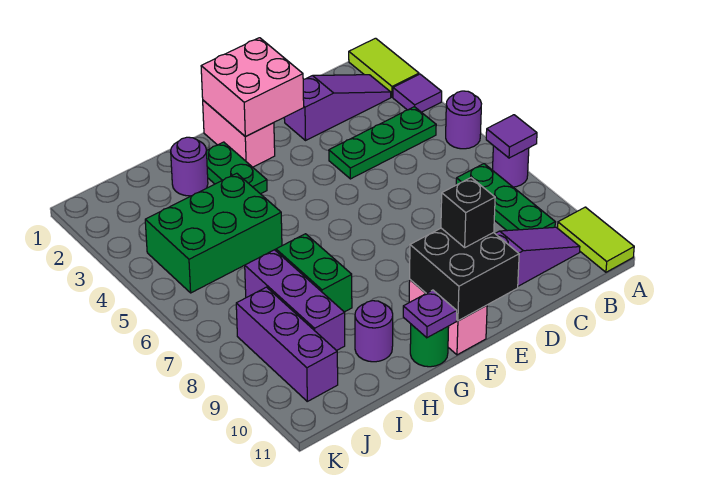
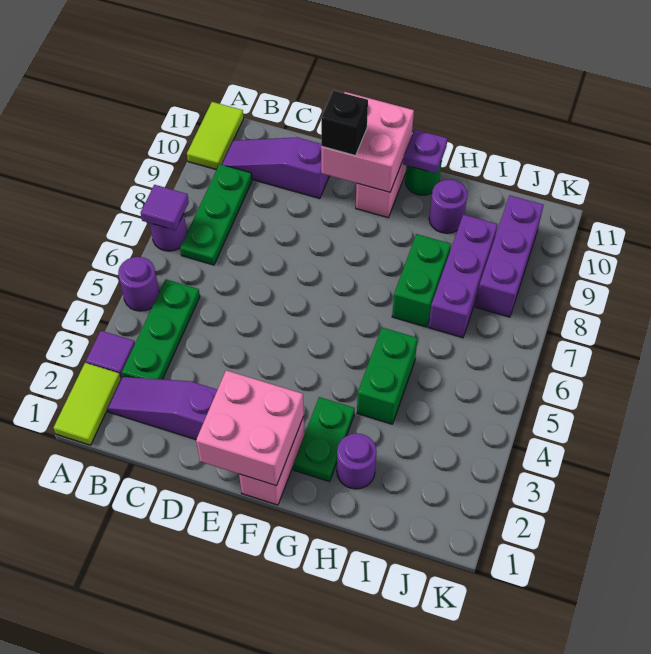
green plate B4:D4 level 1 -> green plate B3:B5 level 1
black brick E10:F11 level 2 -> pink brick E10:F11 level 2
green brick H4:J5 level 1 -> green brick H4:H5 level 1

